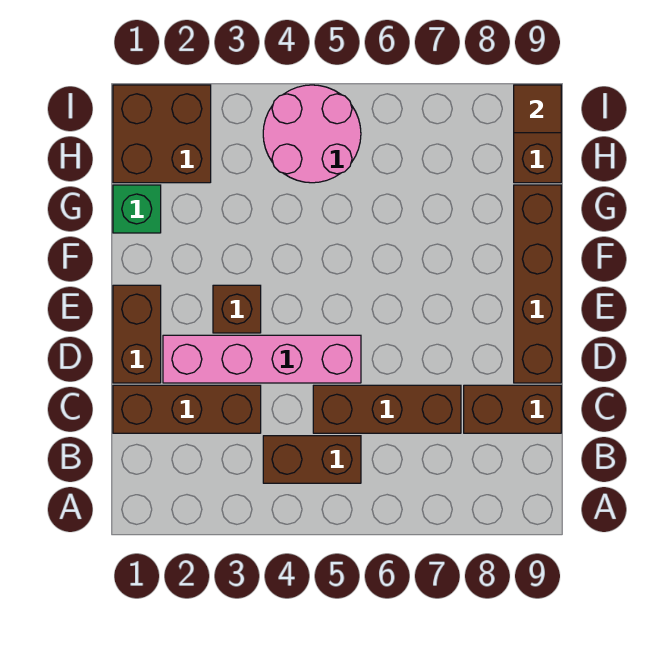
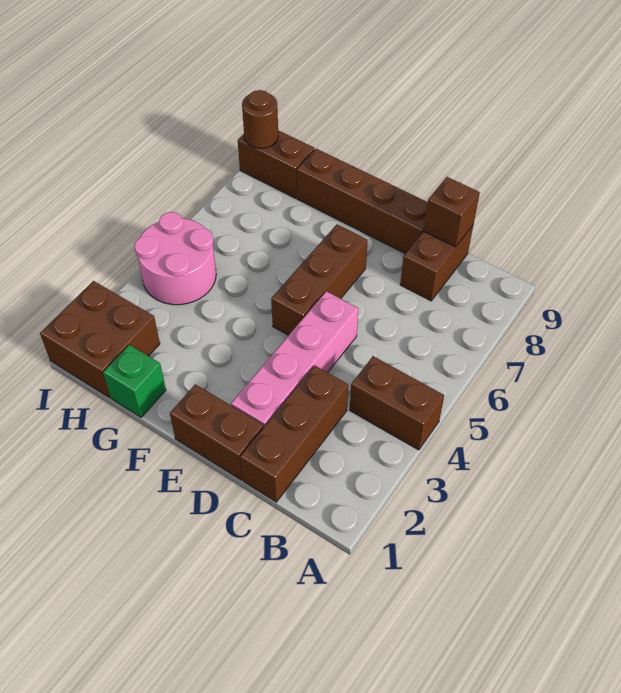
brown brick B4:B5 level 1 -> brown brick A4:B4 level 1
brown brick C5:C7 level 1 -> brown brick E5:E7 level 1
brown brick E3 level 1 -> brown brick C9 level 2
brown tile I9 level 2 -> brown round brick I9 level 2

